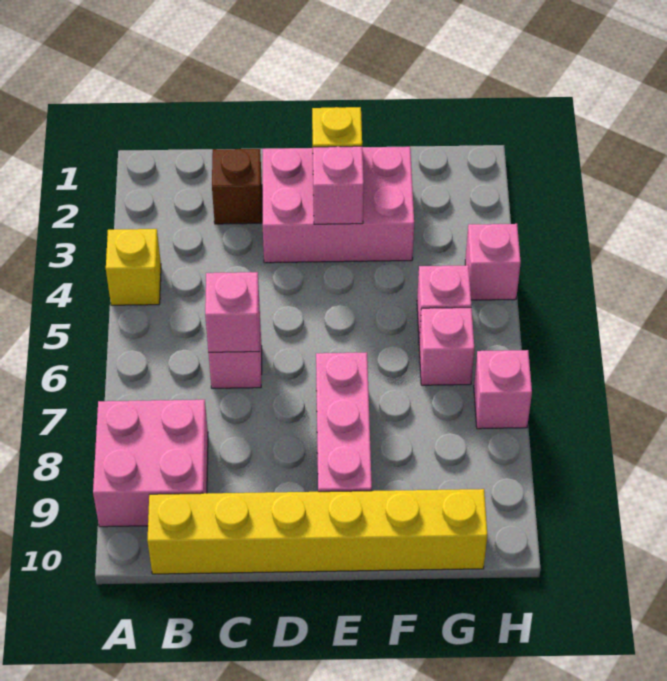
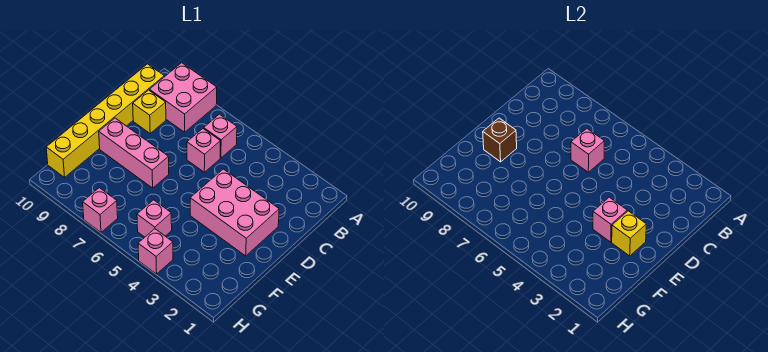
yellow brick A4 level 1 -> yellow brick C9 level 1
brown brick C2 level 1 -> brown brick E9 level 2
pink brick D2:F3 level 1 -> pink brick D2:E4 level 1
pink brick G6 level 1 -> pink brick B6 level 1

